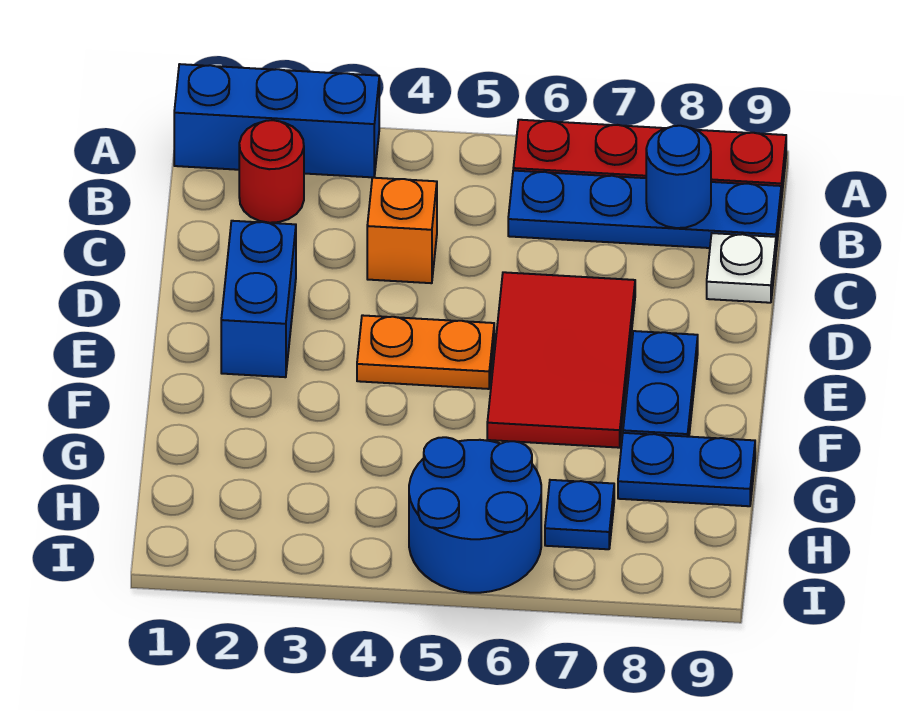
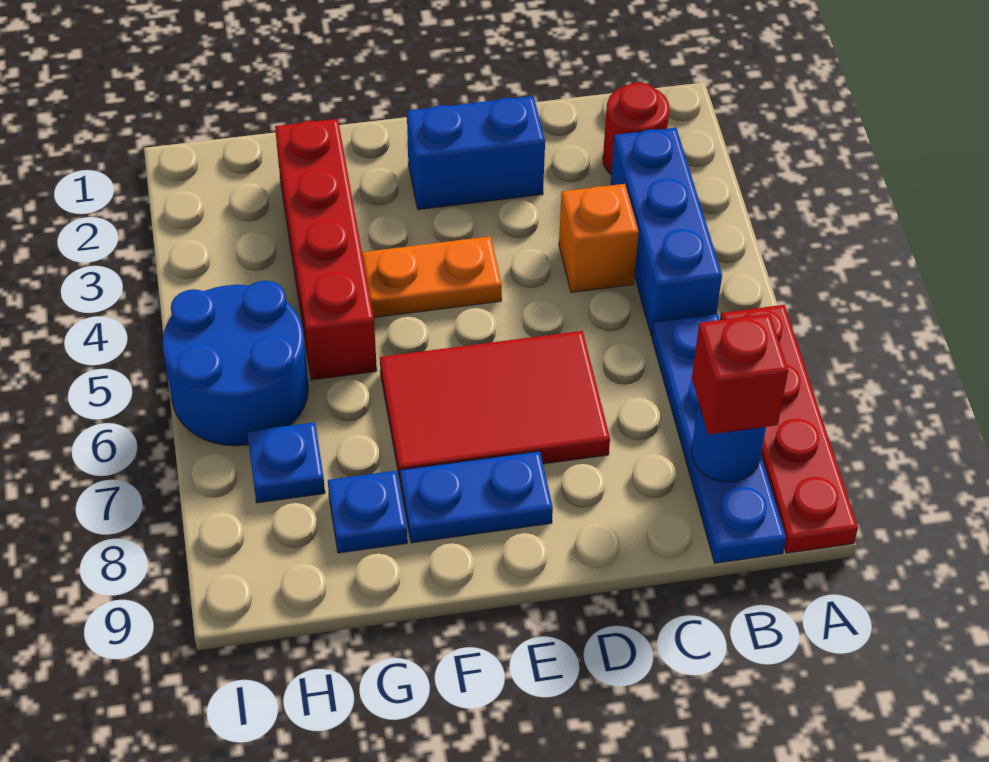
blue brick A1:A3 level 1 -> blue brick B3:B5 level 1
none -> red brick B8 level 3
white plate C9 level 1 -> none
orange plate E4:E5 level 1 -> orange plate E4:F4 level 1
none -> red brick G2:G5 level 1
blue plate G8:G9 level 1 -> blue plate G8 level 1

